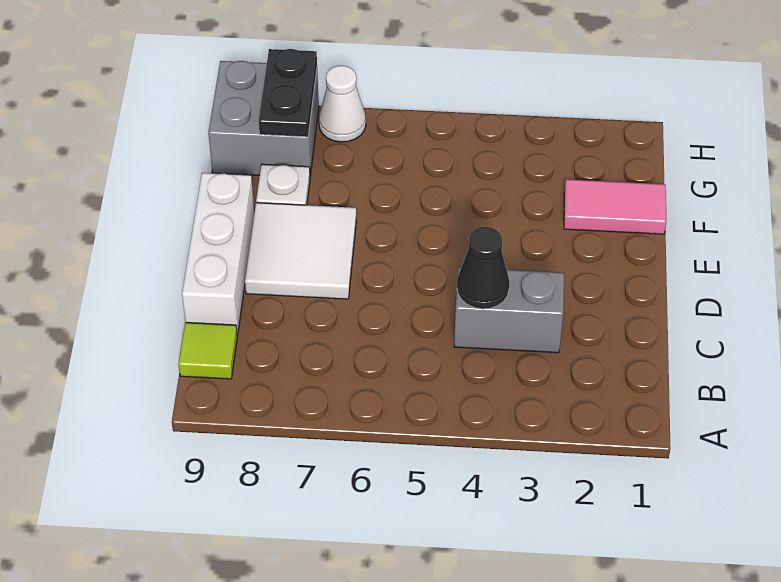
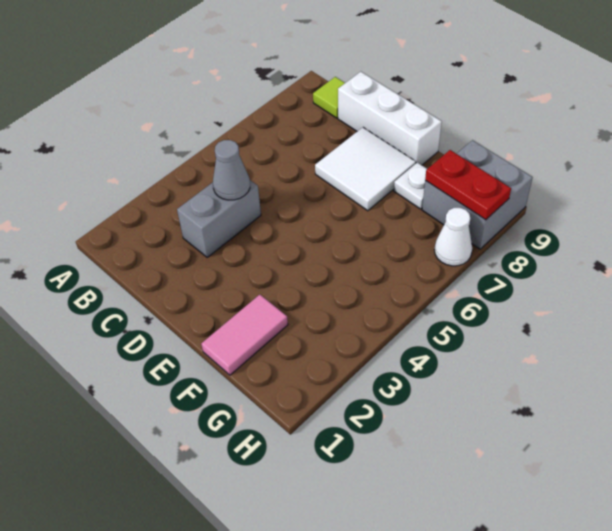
black cone C4 level 2 -> grey cone C4 level 2
black plate G8:H8 level 2 -> red plate G8:H8 level 2

